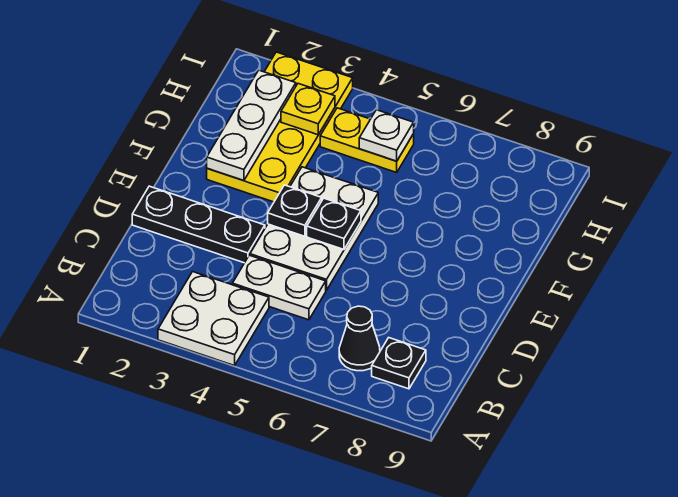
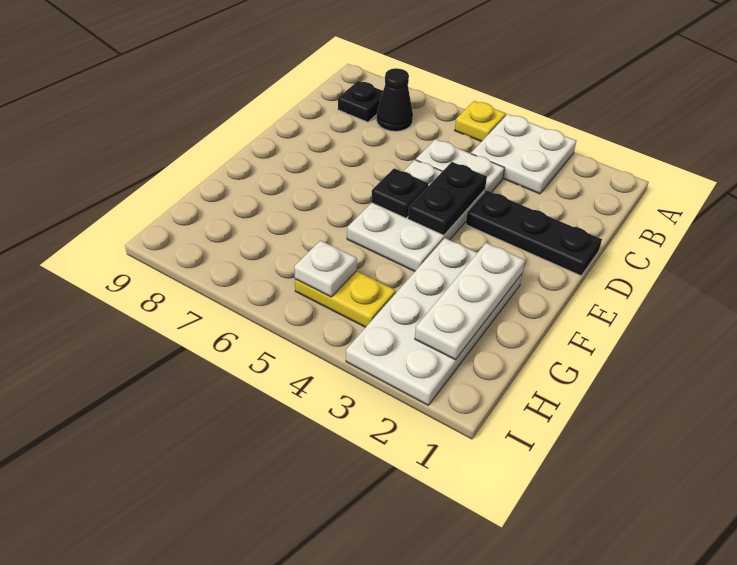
black plate E4 level 2 -> black plate D4:E4 level 2
yellow plate F2:I3 level 1 -> white plate F2:I3 level 1
yellow plate H3 level 2 -> yellow plate A5 level 1

